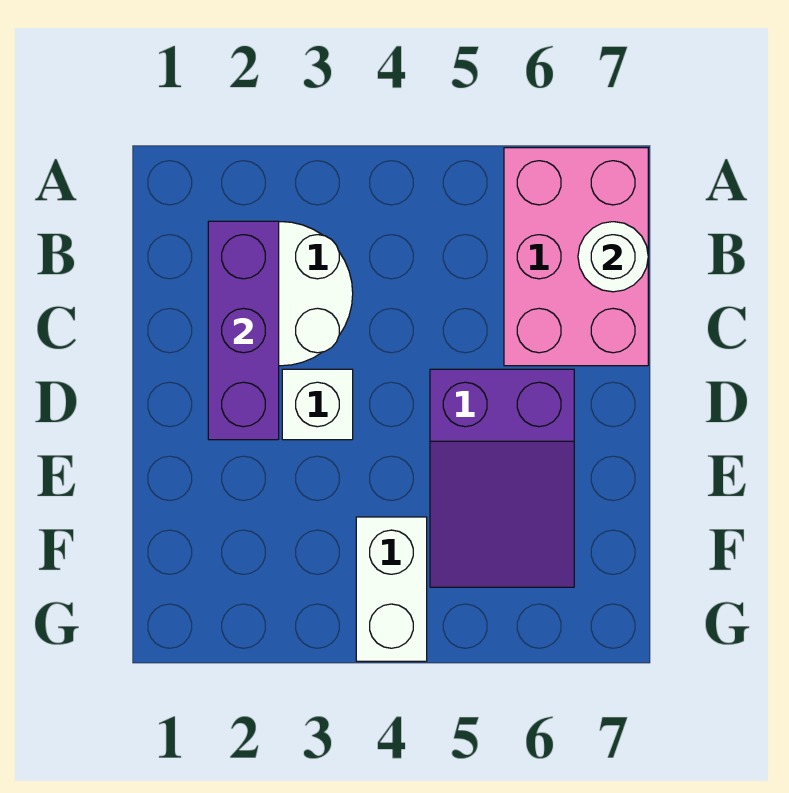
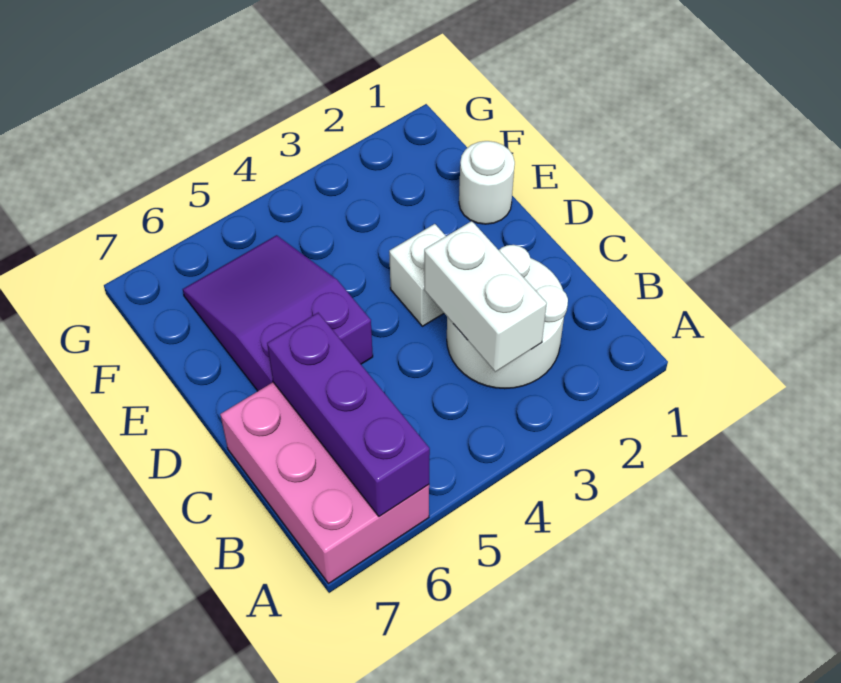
purple brick B2:D2 level 2 -> purple brick A6:C6 level 2
white round brick B7 level 2 -> white round brick E1 level 1
white brick F4:G4 level 1 -> white brick B3:C3 level 2

